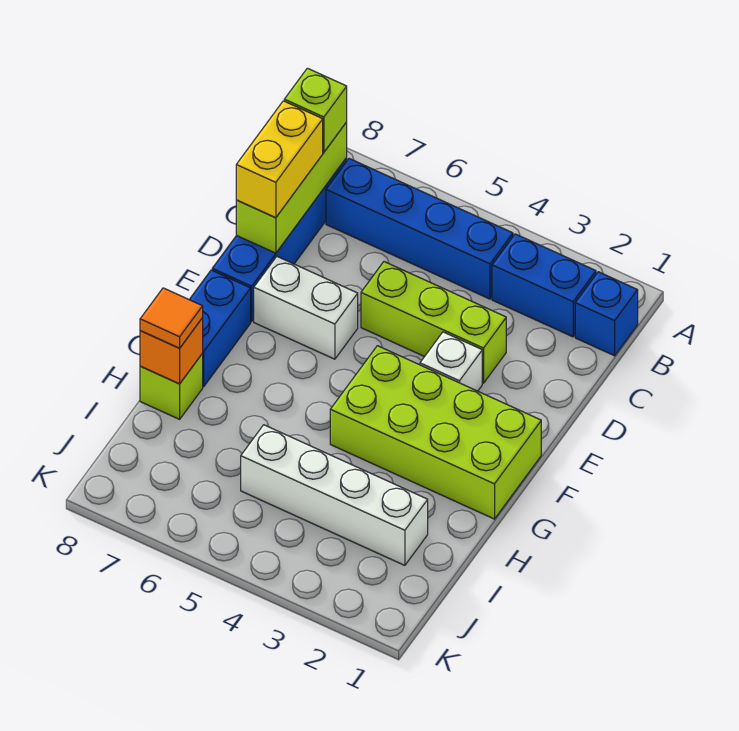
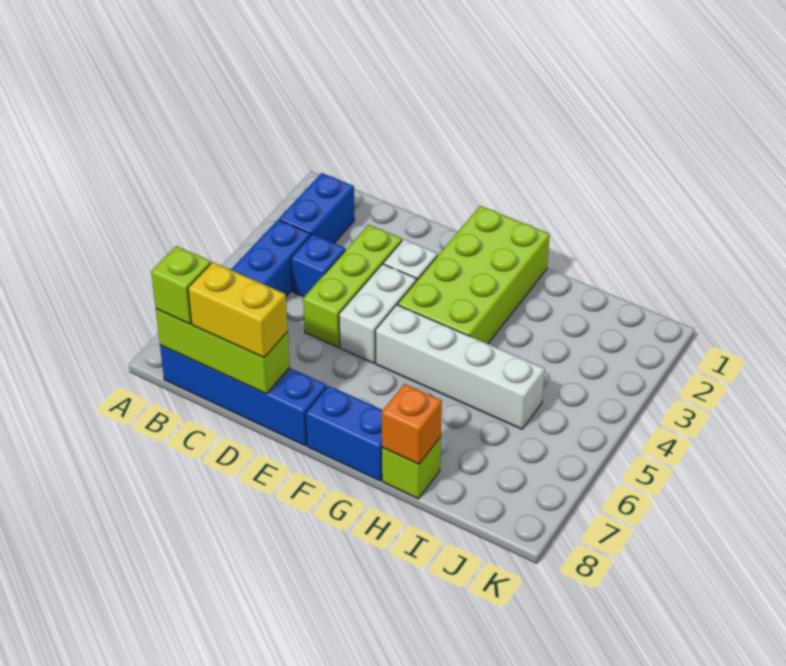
blue brick B1 level 1 -> blue brick C4 level 1
white brick E6:E7 level 1 -> white brick E4:E5 level 1
orange tile H8 level 3 -> none
white brick I2:I5 level 1 -> white brick F5:I5 level 1

